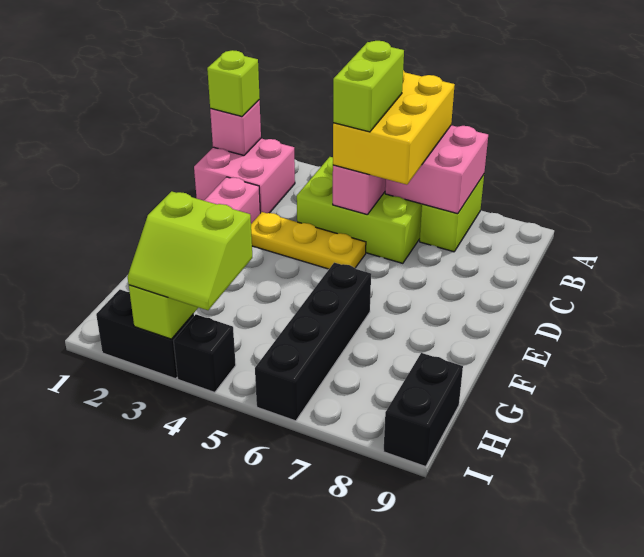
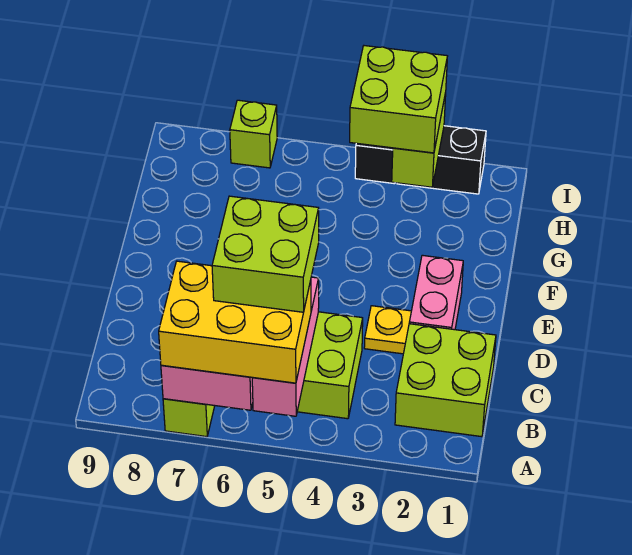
yellow brick A5:C6 level 3 -> yellow brick A5:B7 level 3
pink brick B1:C2 level 1 -> lime brick B1:C2 level 1
pink brick B1 level 2 -> none
lime brick B1 level 3 -> lime brick I7 level 1
lime brick B5:C5 level 4 -> lime brick B5:C6 level 4
yellow plate D3:D5 level 1 -> yellow plate D3 level 1
black brick F6:I6 level 1 -> none
lime slope H3:I4 level 3 top H -> lime brick H3:I4 level 3
black brick H9:I9 level 1 -> none

